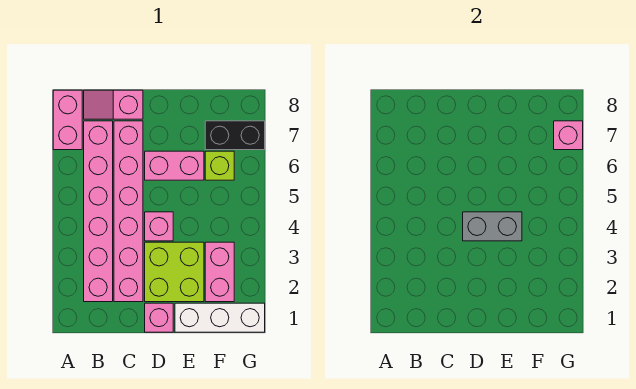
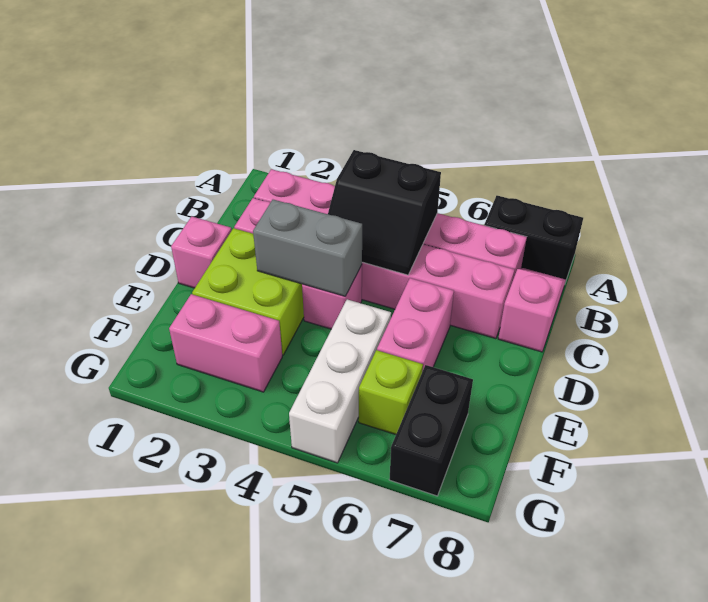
pink brick A7:A8 level 1 -> black brick A7:A8 level 1
none -> black slope B4:C5 level 2 top B
grey brick D4:E4 level 2 -> grey brick D3:D4 level 2
white brick E1:G1 level 1 -> white brick E5:G5 level 1
pink brick G7 level 2 -> none

